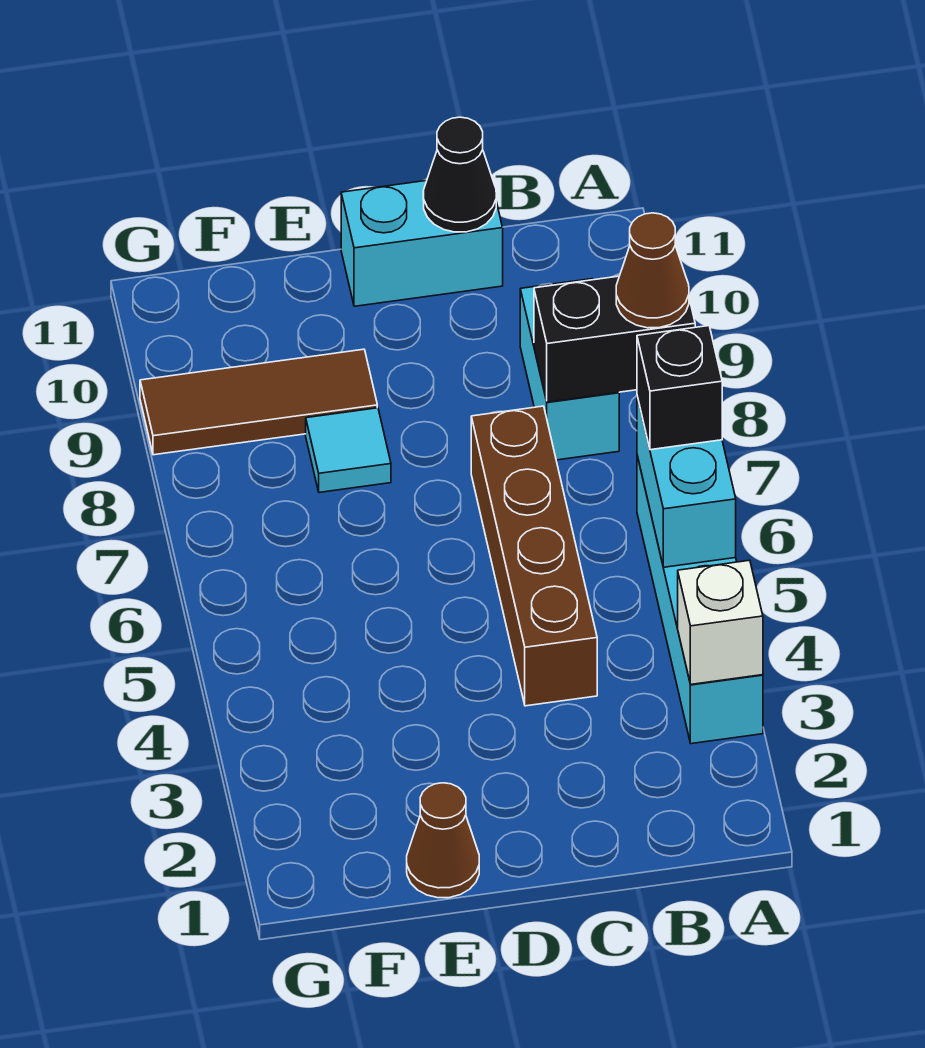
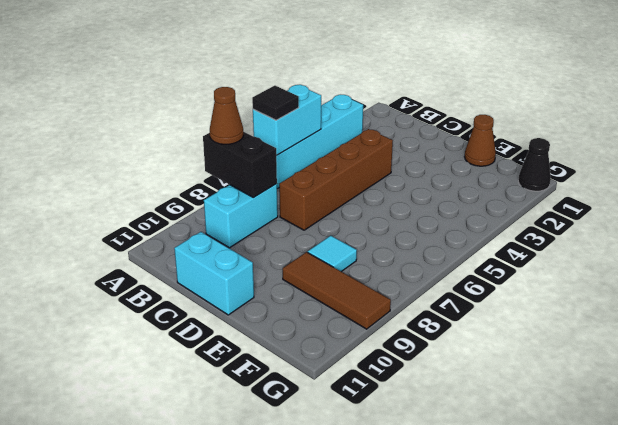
white brick A3 level 2 -> none
black brick A6 level 3 -> black tile A6 level 3
black cone C11 level 2 -> black cone G1 level 1

